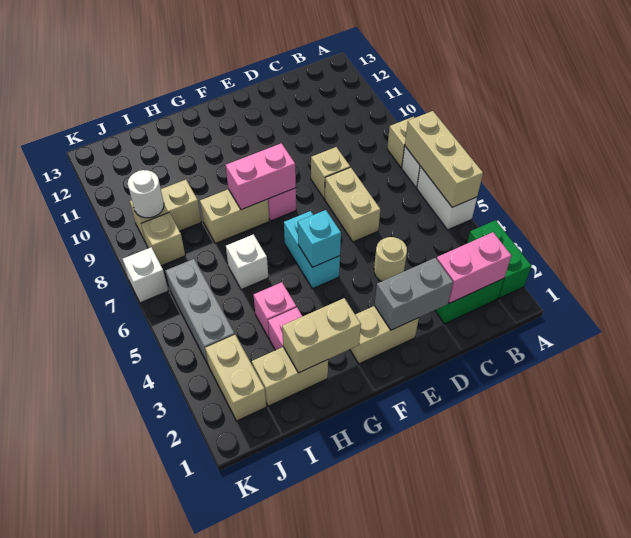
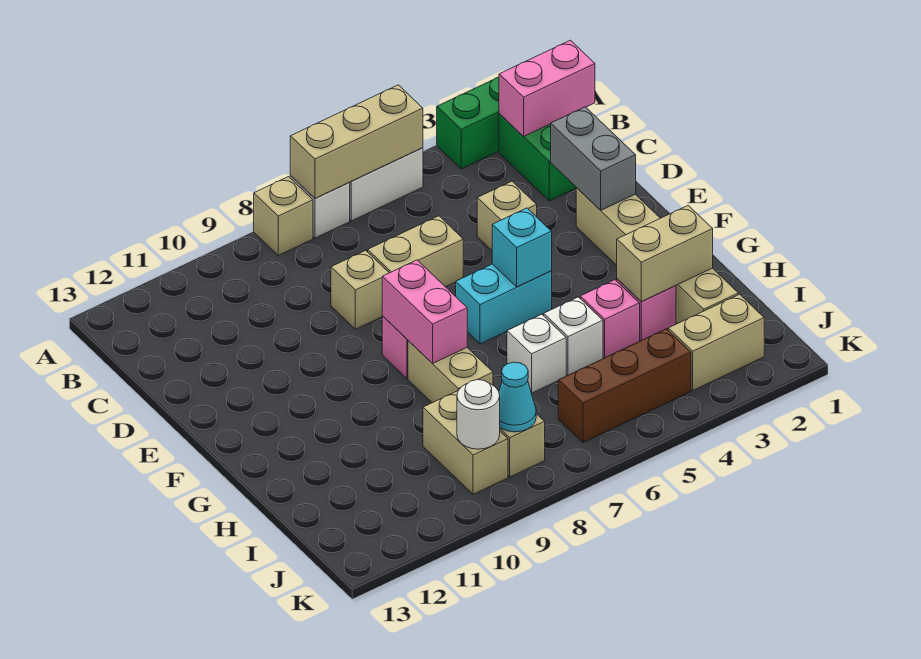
pink brick B2:C2 level 2 -> pink brick B1:B2 level 2
tan round brick D4 level 1 -> tan brick D4 level 1
tan brick G2:H2 level 2 -> tan brick H2:H3 level 2
grey brick J4:J6 level 1 -> brown brick J4:J6 level 1
none -> cyan cone J8 level 2
white brick K7 level 1 -> white brick H5 level 1

